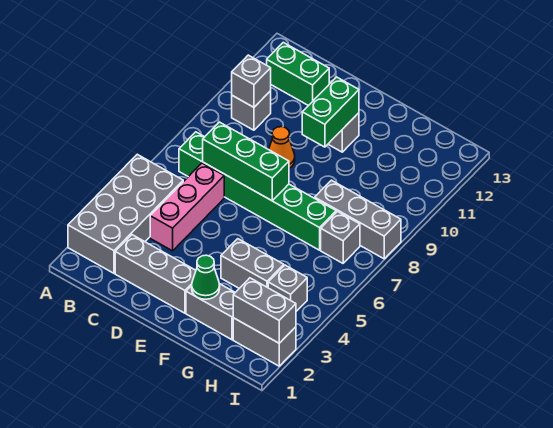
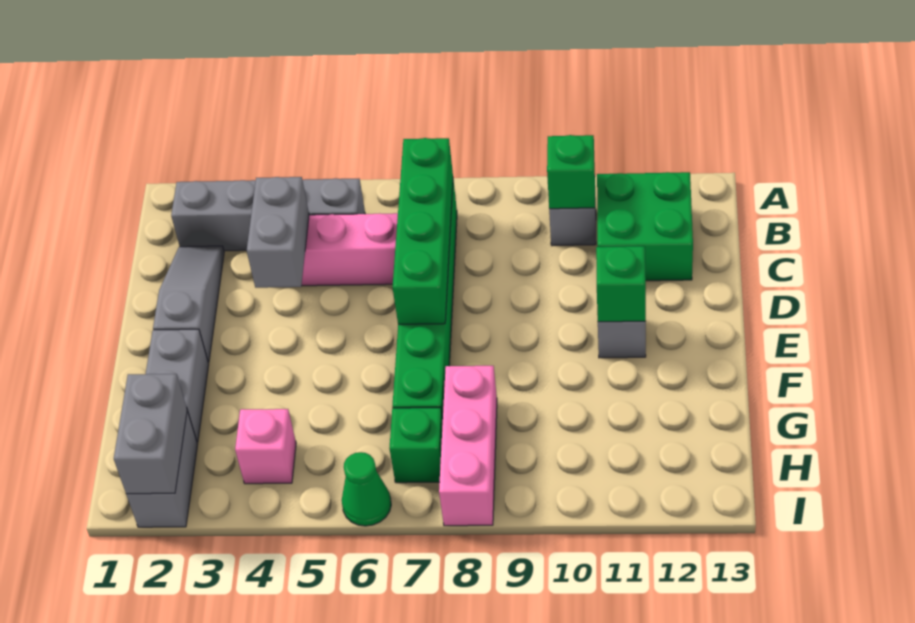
grey brick A2:B5 level 1 -> grey brick B2:B5 level 1
grey brick B10 level 2 -> green brick B10 level 2
green brick B12:C12 level 1 -> green brick B11:C12 level 1
grey brick C2:E2 level 1 -> grey slope C2:E2 level 1 top E
green brick C7:E7 level 2 -> green brick B7:E7 level 2
orange cone D9 level 1 -> none
green brick E10:E11 level 2 -> green brick E11 level 2
green cone F2 level 2 -> green cone I6 level 1
grey brick F4:G4 level 1 -> grey brick C4:D4 level 2
grey brick G8:I8 level 1 -> pink brick G8:I8 level 1
grey brick H4 level 1 -> pink brick H4 level 1
grey brick H7 level 1 -> green brick H7 level 1

